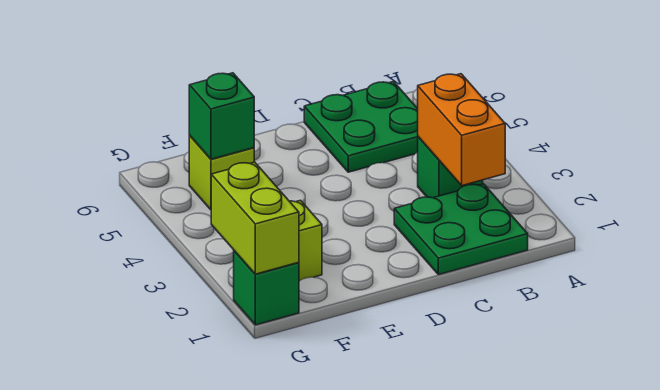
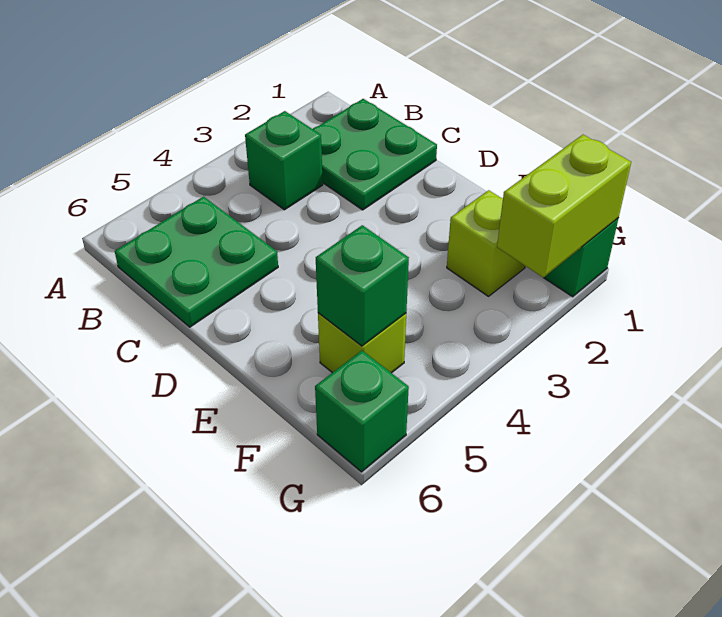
orange brick B2:B3 level 2 -> none
none -> green brick G6 level 1

